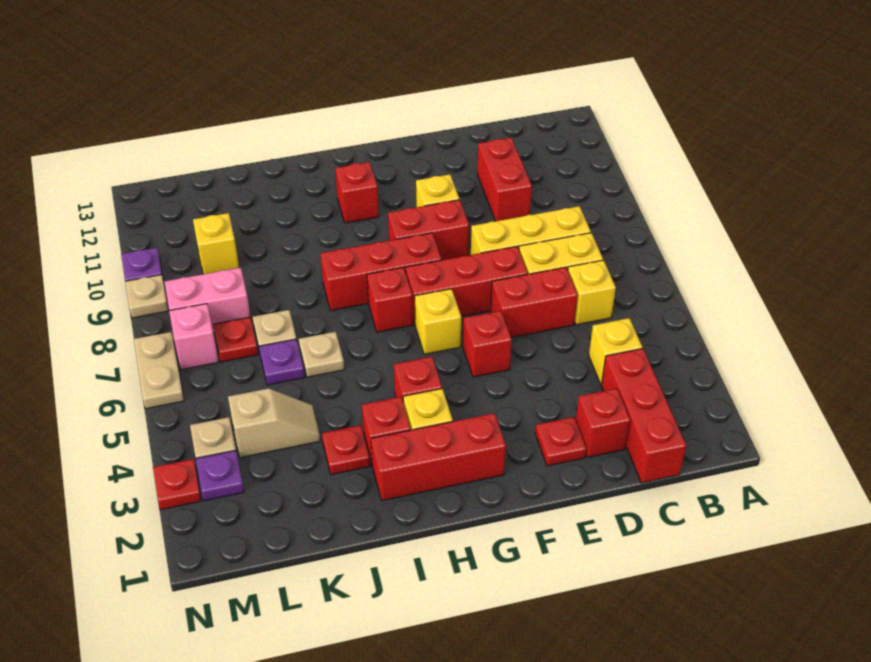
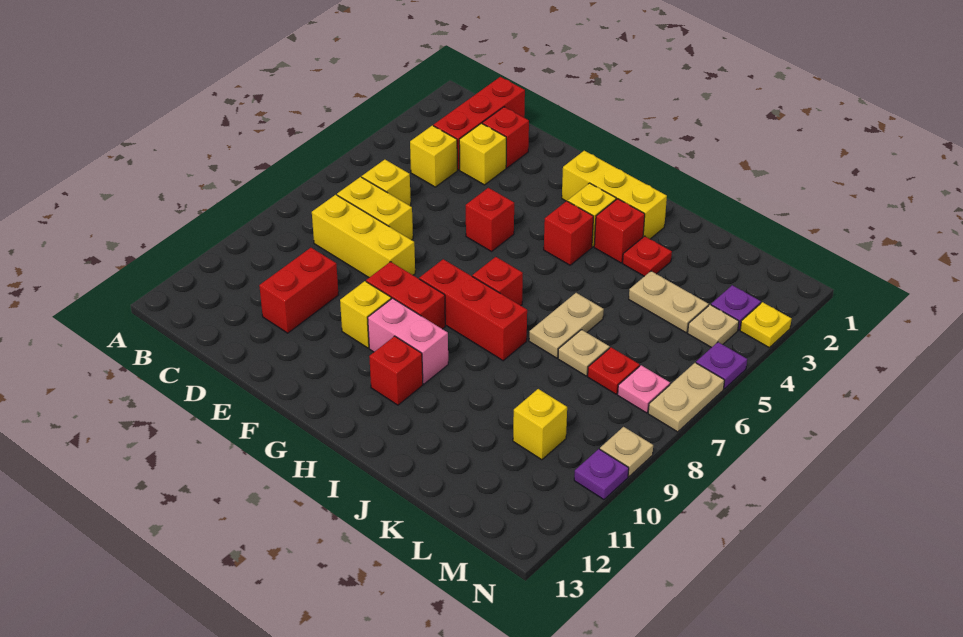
red brick D6:E6 level 1 -> none
red plate E2 level 1 -> none
red brick E7:G7 level 1 -> none
red brick G2:I2 level 1 -> yellow brick G2:I2 level 1
yellow brick G6 level 1 -> yellow brick D3 level 1
tan plate J6 level 1 -> tan plate J6:J7 level 1
tan slope K4:L4 level 1 top L -> tan plate K4:L4 level 1
purple plate K6 level 1 -> purple plate N5 level 1
pink brick L8:M8 level 1 -> pink brick G10:H10 level 1
pink brick M7 level 1 -> pink plate M7 level 1
red plate N3 level 1 -> yellow plate N3 level 1

